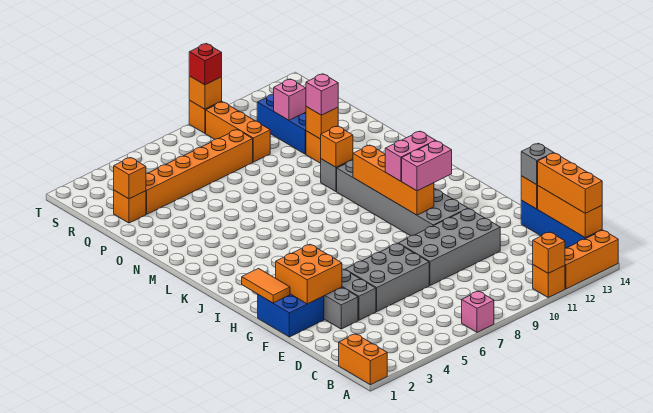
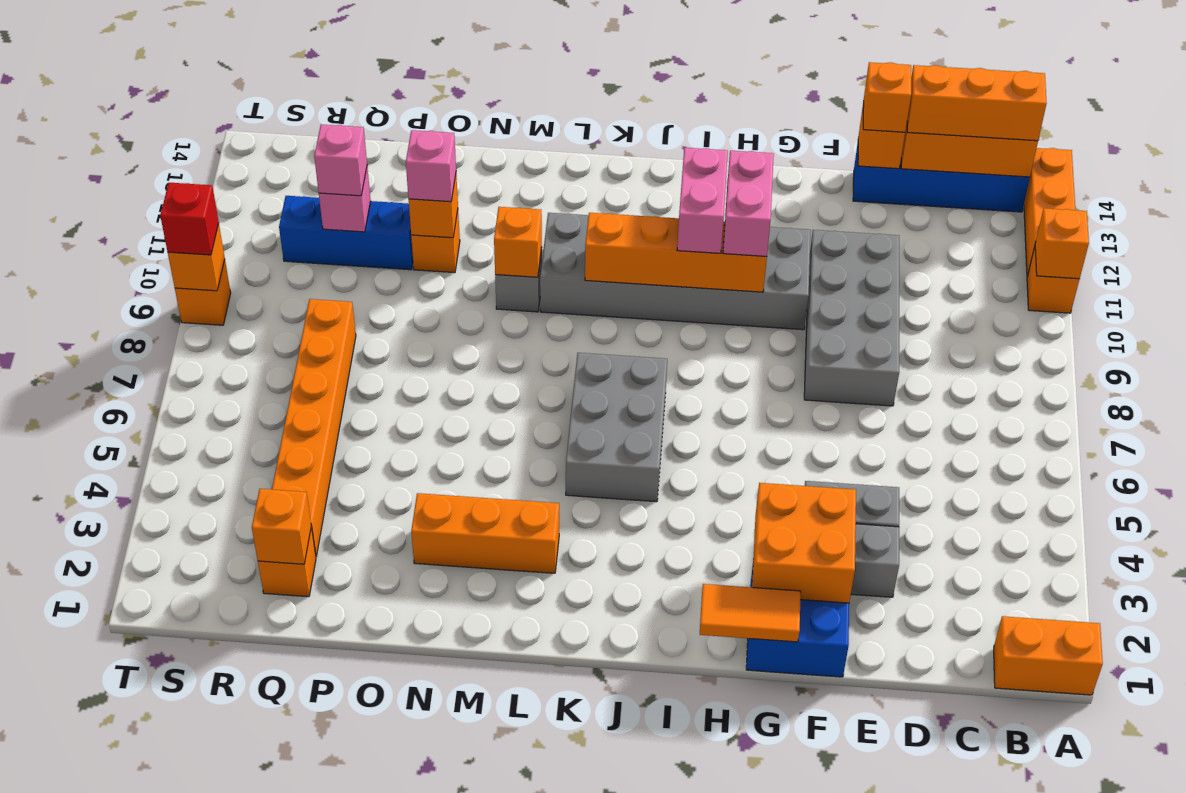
pink brick A7 level 1 -> pink brick Q11 level 3
grey brick E5:F7 level 1 -> grey brick J5:K7 level 1
grey brick E14 level 3 -> orange brick E14 level 3
orange brick Q9:S9 level 1 -> orange brick L3:N3 level 1

